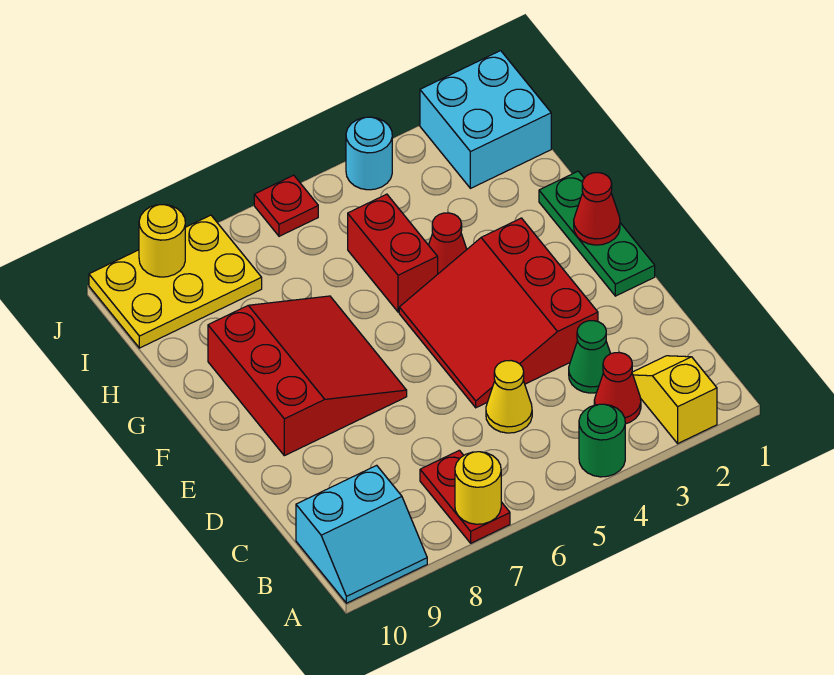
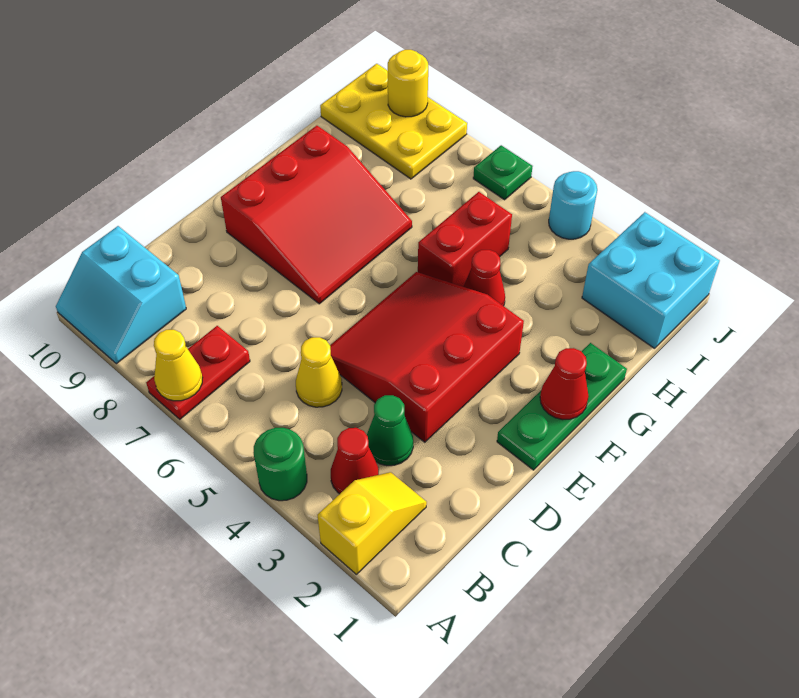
yellow round brick A7 level 2 -> yellow cone A7 level 2
red plate J6 level 1 -> green plate J6 level 1

